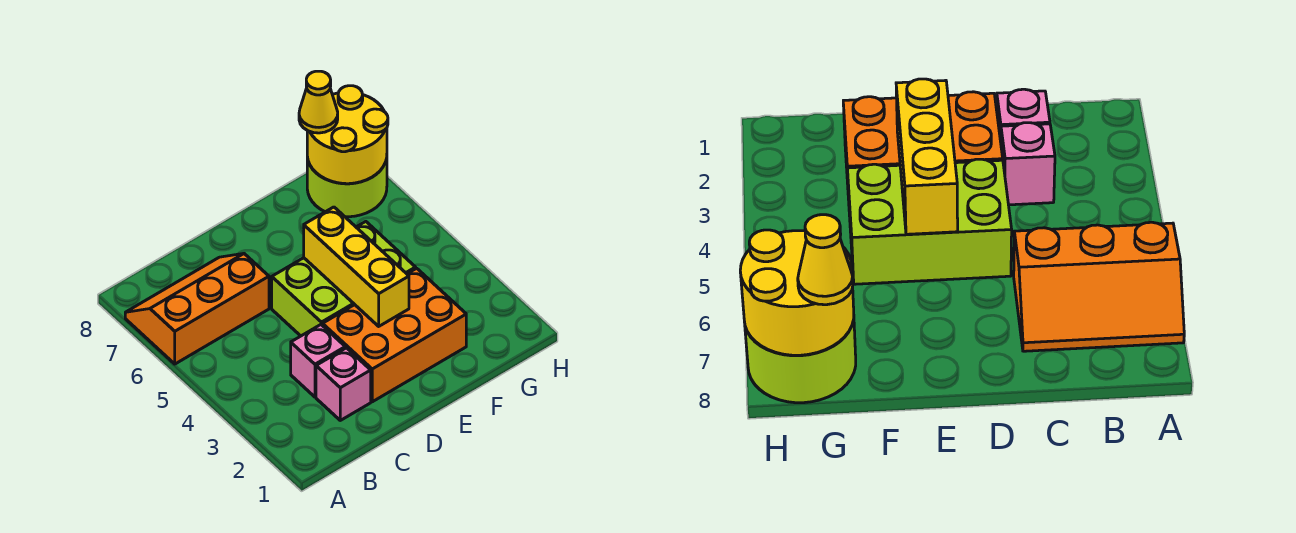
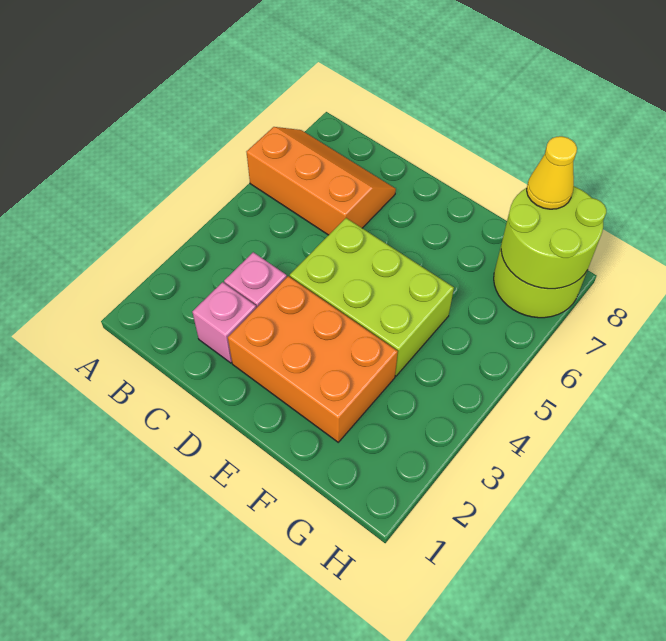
yellow brick E3:E5 level 2 -> none
yellow round brick G7:H8 level 2 -> lime round brick G7:H8 level 2

